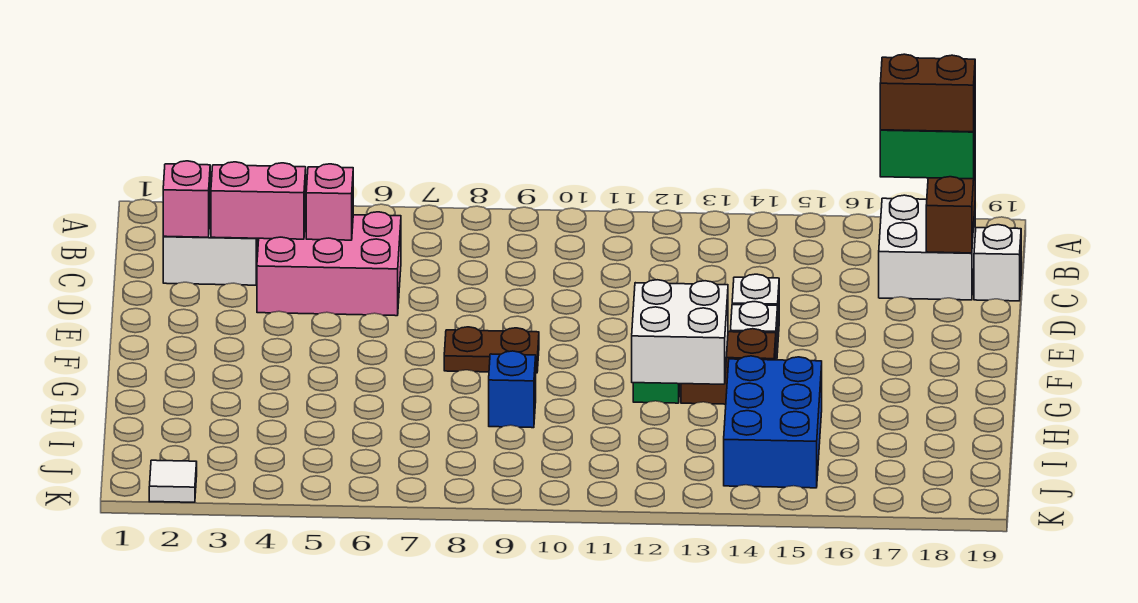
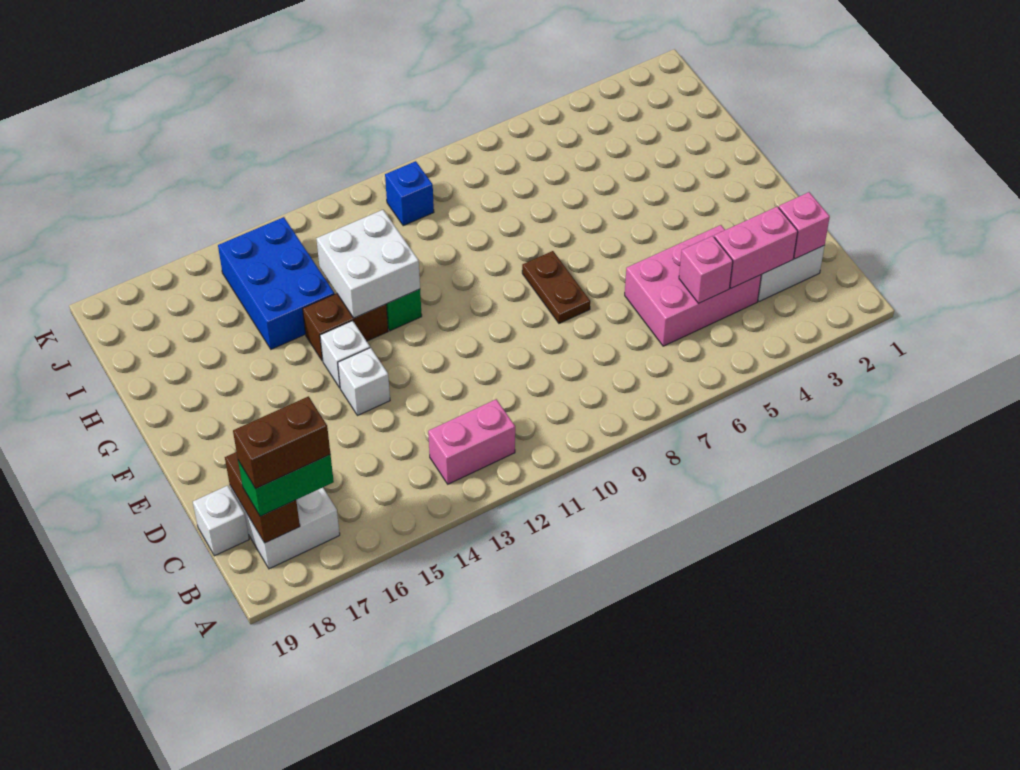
none -> pink brick B12:B13 level 1
brown plate F8:F9 level 1 -> brown plate E8:F8 level 1
blue brick H9 level 1 -> blue brick J10 level 1
white tile K2 level 1 -> none

